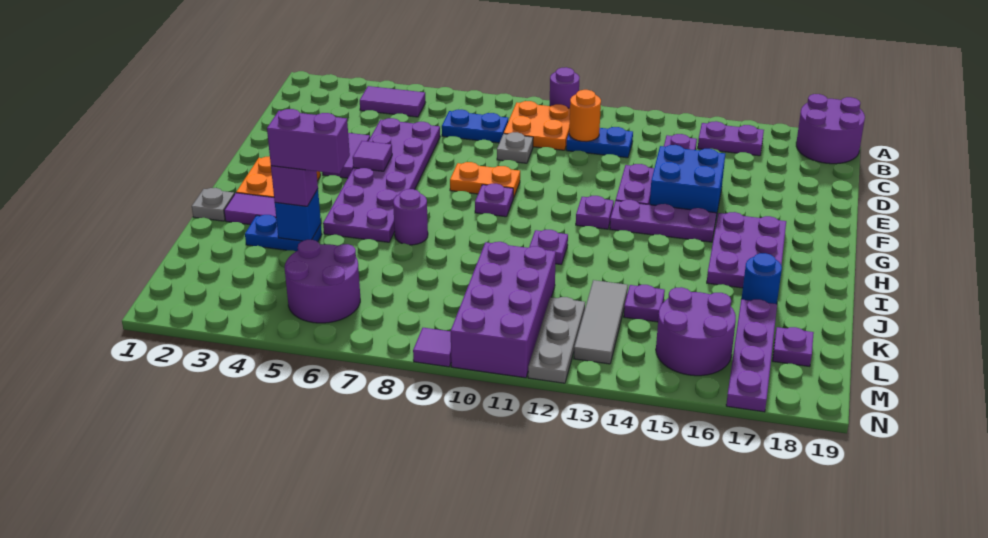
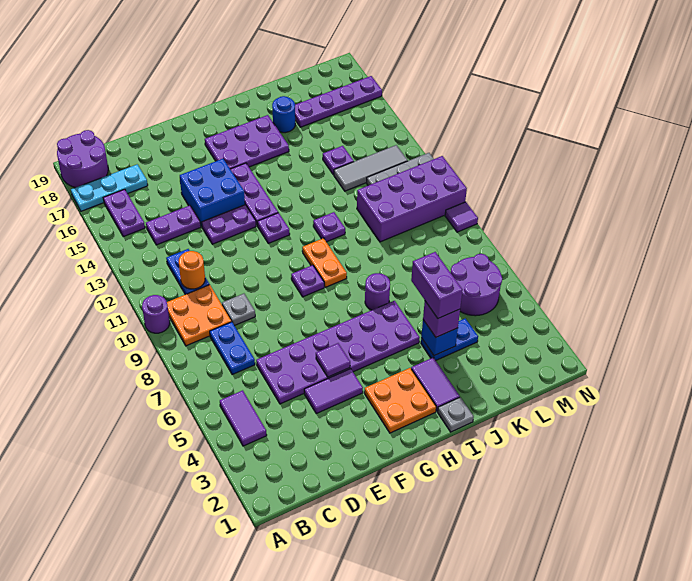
none -> cyan plate A17:C17 level 1
orange plate F8:F9 level 1 -> orange plate H9:H10 level 1
blue plate J3:J4 level 1 -> blue plate J4:K4 level 1
purple round brick L15:M16 level 1 -> none
purple plate L18 level 1 -> none

